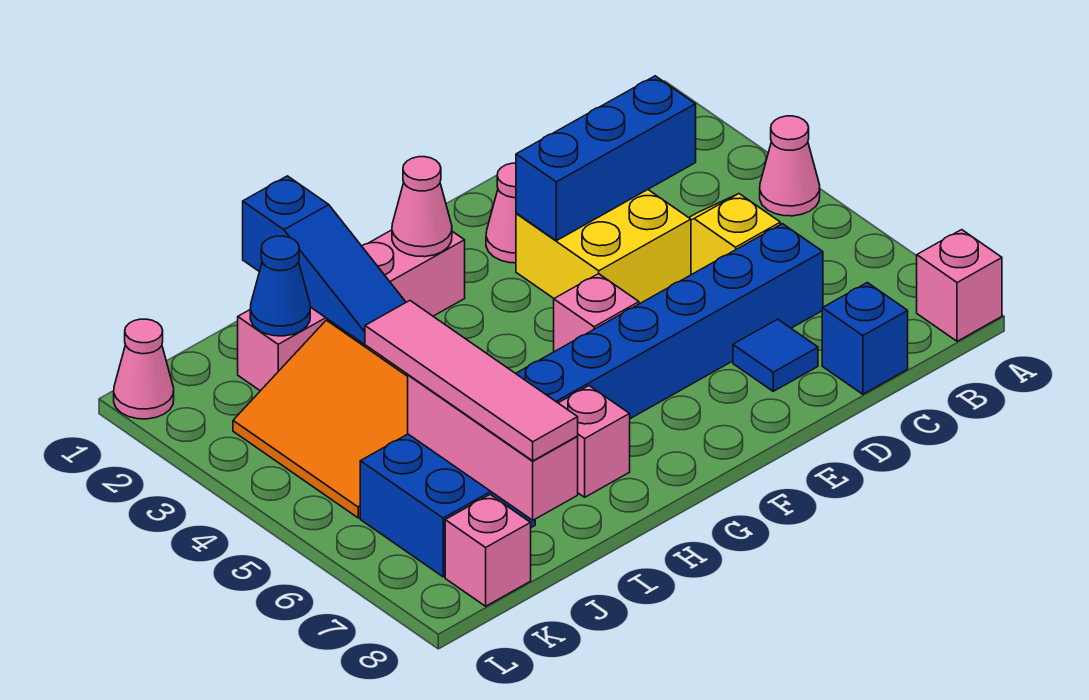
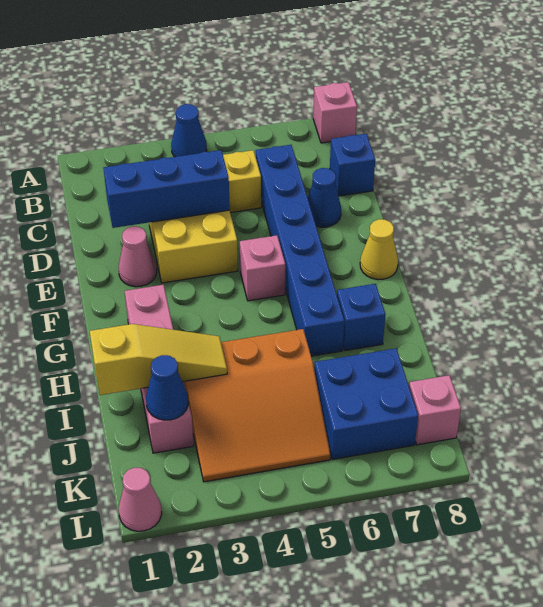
pink cone A4 level 1 -> blue cone A4 level 1
blue brick C3:E3 level 2 -> blue brick D2:D4 level 2
blue tile D7 level 1 -> blue cone D7 level 1
none -> yellow cone F8 level 1
pink cone G2 level 2 -> none
pink brick H7 level 1 -> blue brick H7 level 1
blue slope I1:I3 level 2 top 1 -> yellow slope I1:I3 level 2 top 1
pink tile J5:J8 level 3 -> none
pink brick J6:J8 level 2 -> none

